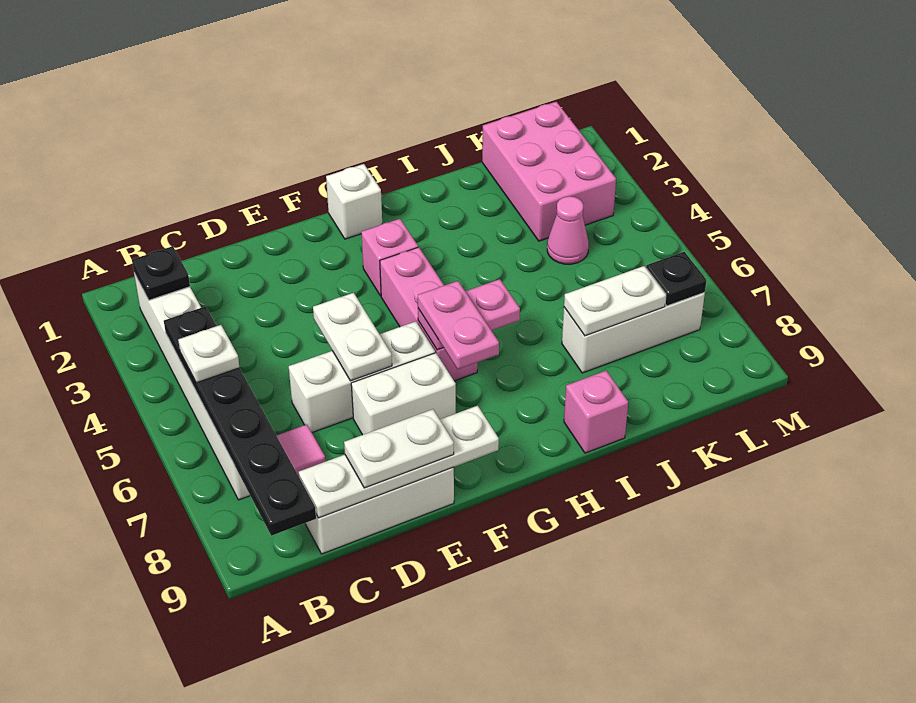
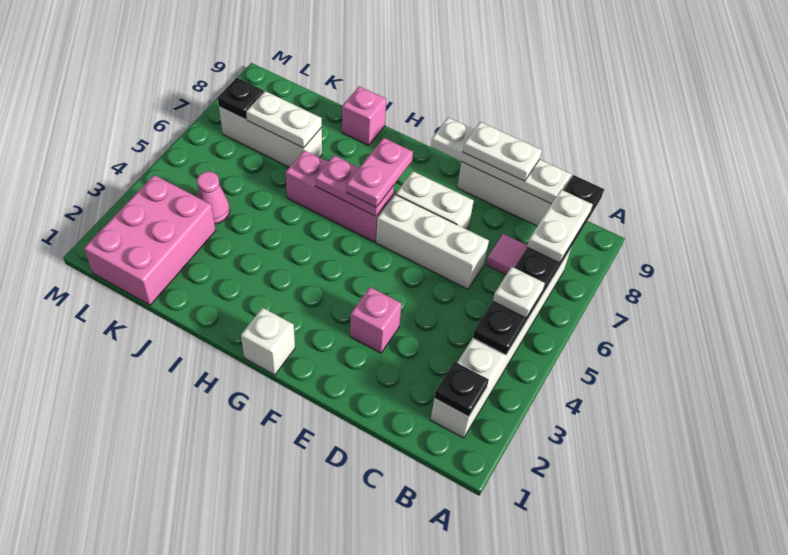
white plate E5:E6 level 2 -> white plate B7:B8 level 3
pink brick G3 level 1 -> pink brick E3 level 1
pink brick G4:G6 level 1 -> pink brick G6:I6 level 1

